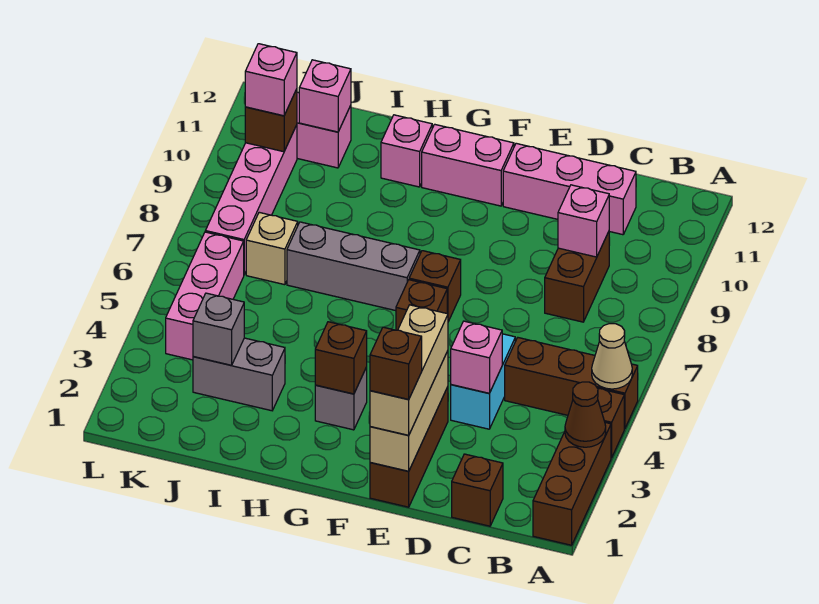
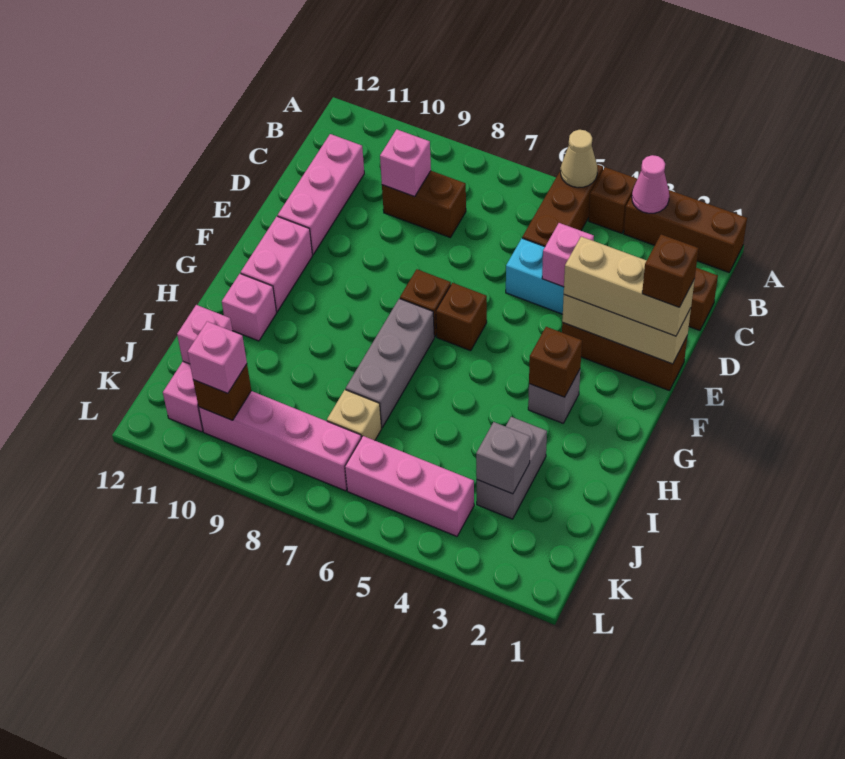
brown cone A3 level 2 -> pink cone A3 level 2

